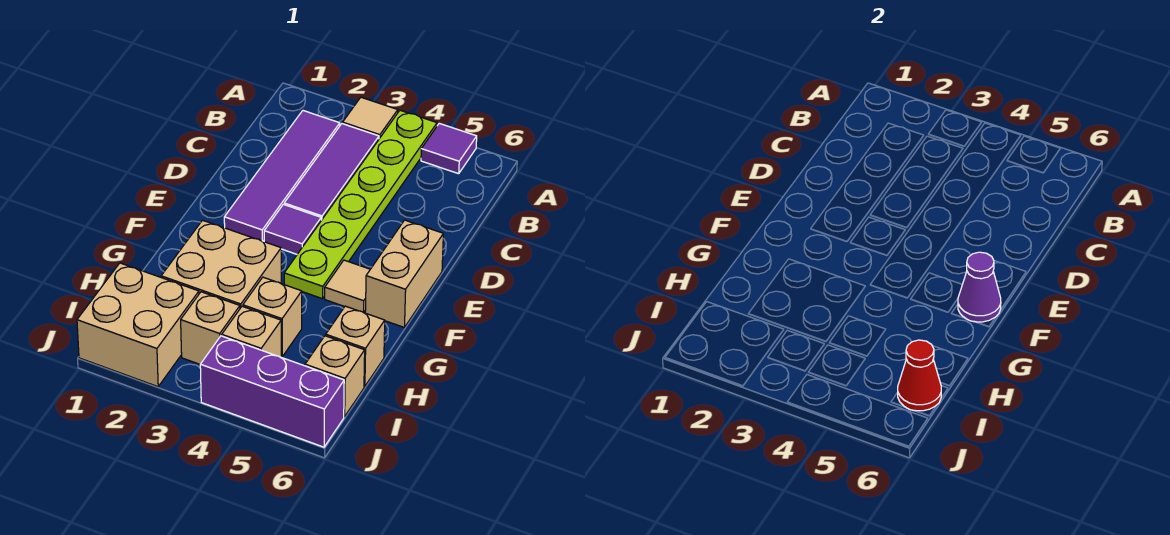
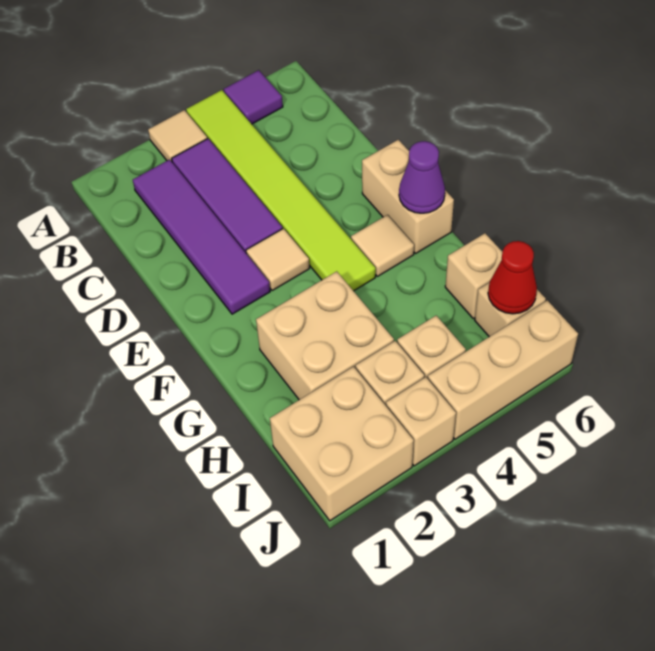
lime plate A4:F4 level 1 -> lime tile A4:F4 level 1
purple tile E3 level 1 -> tan tile E3 level 1
tan brick H4 level 1 -> tan brick J3 level 1
purple brick J4:J6 level 1 -> tan brick J4:J6 level 1

